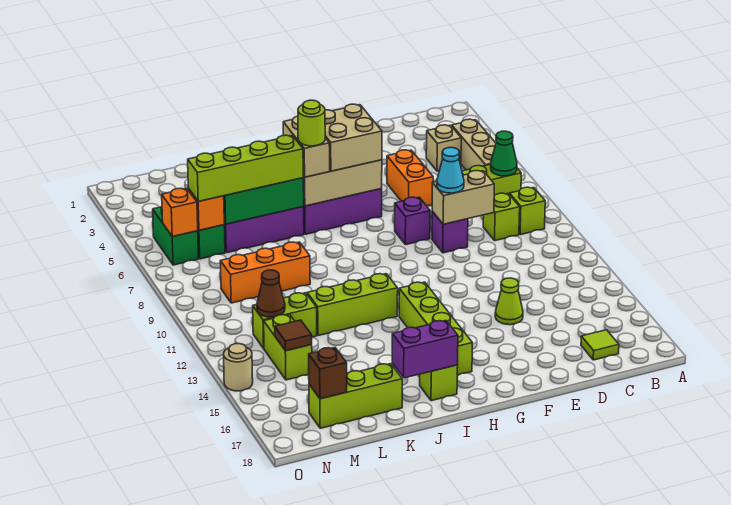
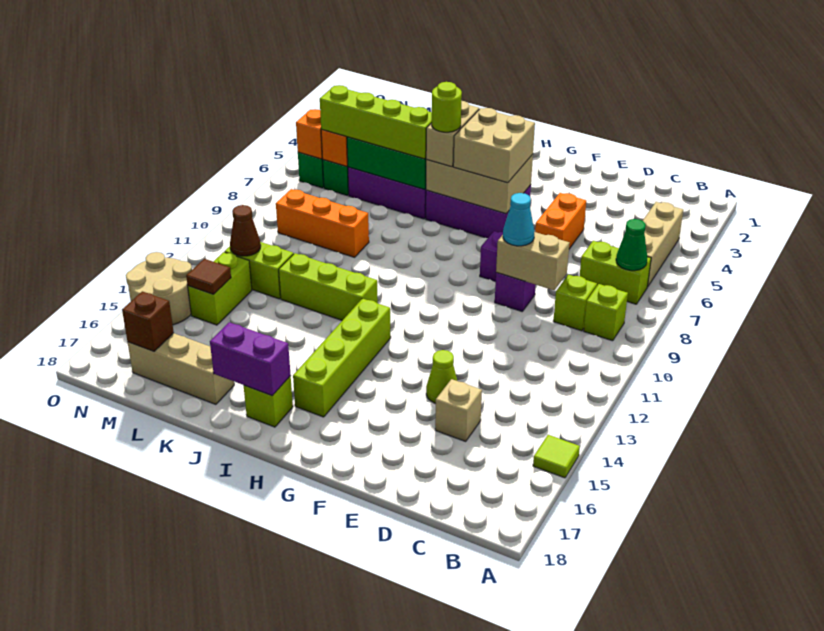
tan brick C4 level 1 -> tan brick D15 level 1
lime tile C17 level 1 -> lime tile A15 level 1
lime brick K17:M17 level 1 -> tan brick K17:M17 level 1
tan round brick O14 level 1 -> tan round brick N14:O15 level 1

